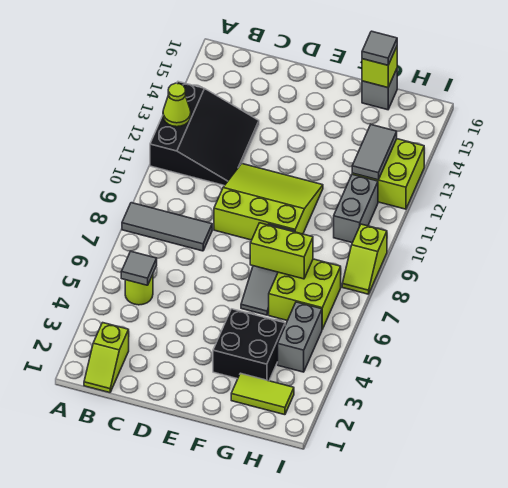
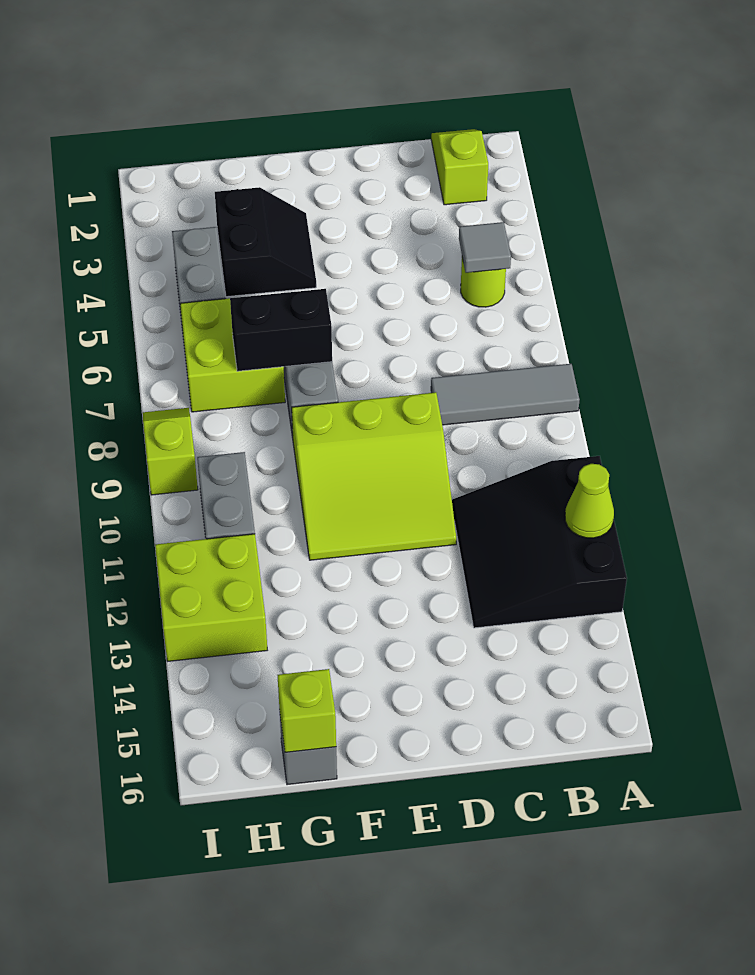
black brick F3:G4 level 1 -> black slope F3:G4 level 1 top G
lime brick F7:G7 level 2 -> black brick F7:G7 level 2
lime tile G2:H2 level 1 -> none
grey tile G16 level 3 -> none
grey tile H12:H13 level 2 -> none

